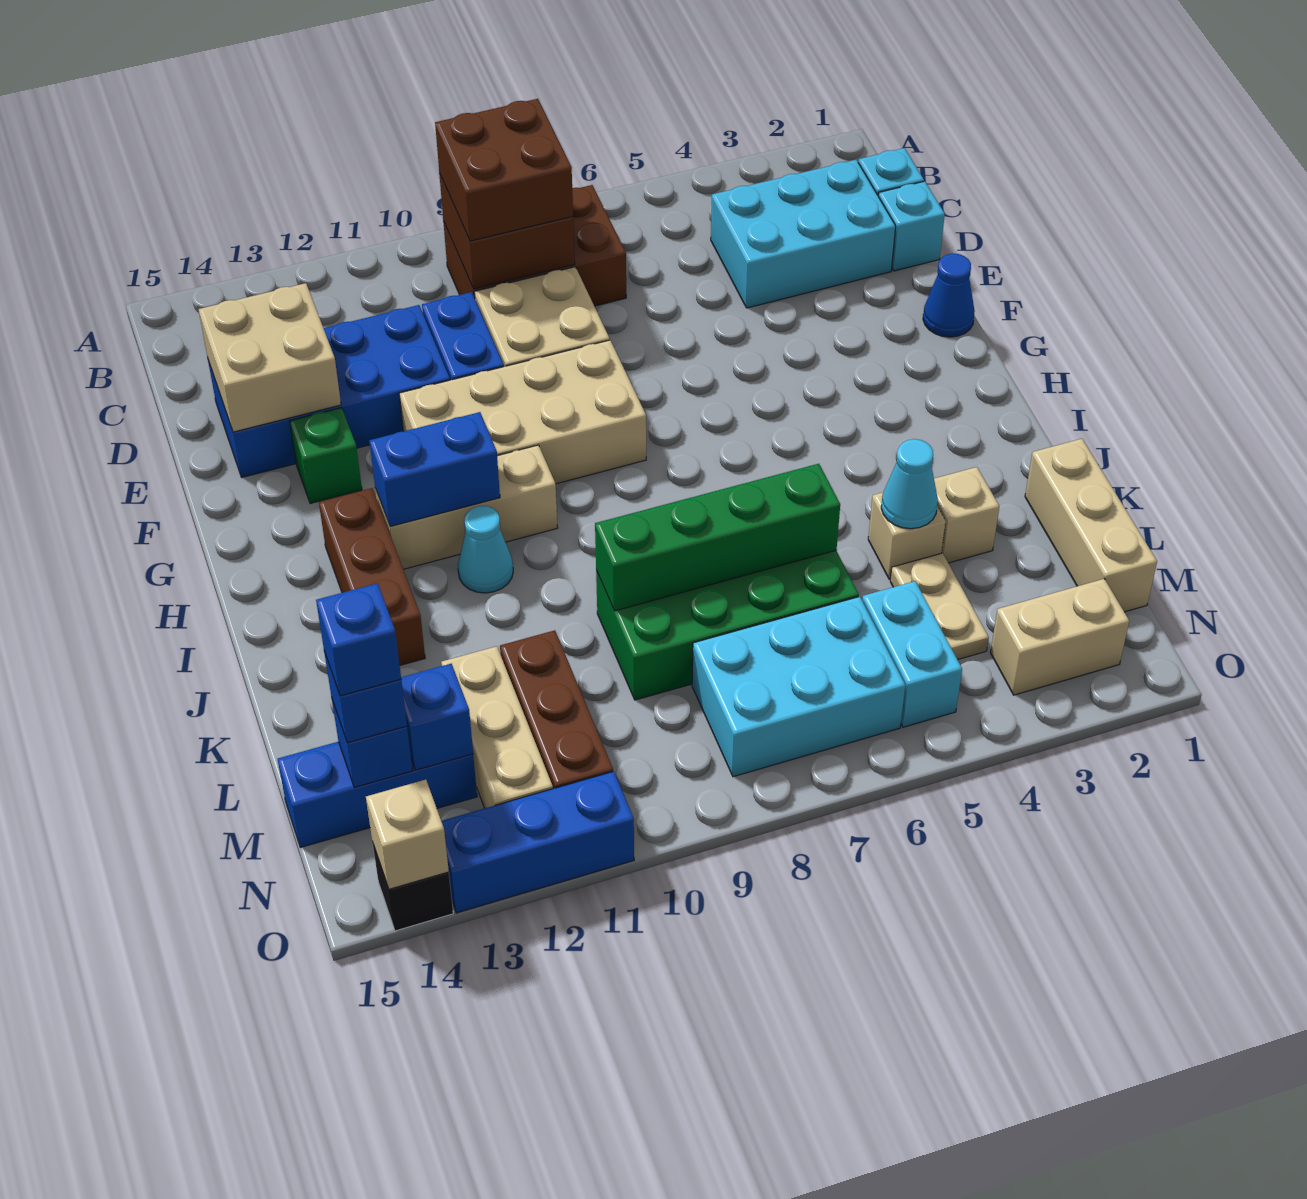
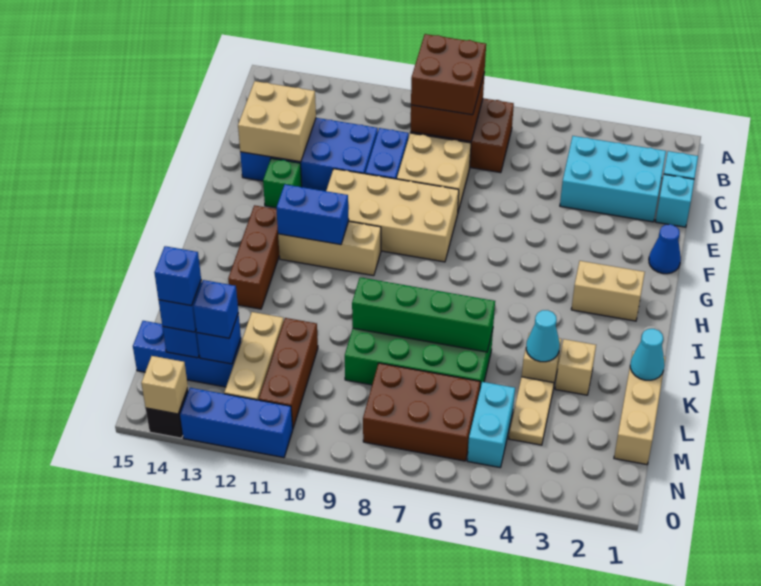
cyan cone I11 level 1 -> cyan cone K1 level 2
cyan brick M6:N8 level 1 -> brown brick M6:N8 level 1
none -> blue brick M13 level 3
tan brick N2:N3 level 1 -> tan brick H2:H3 level 1

